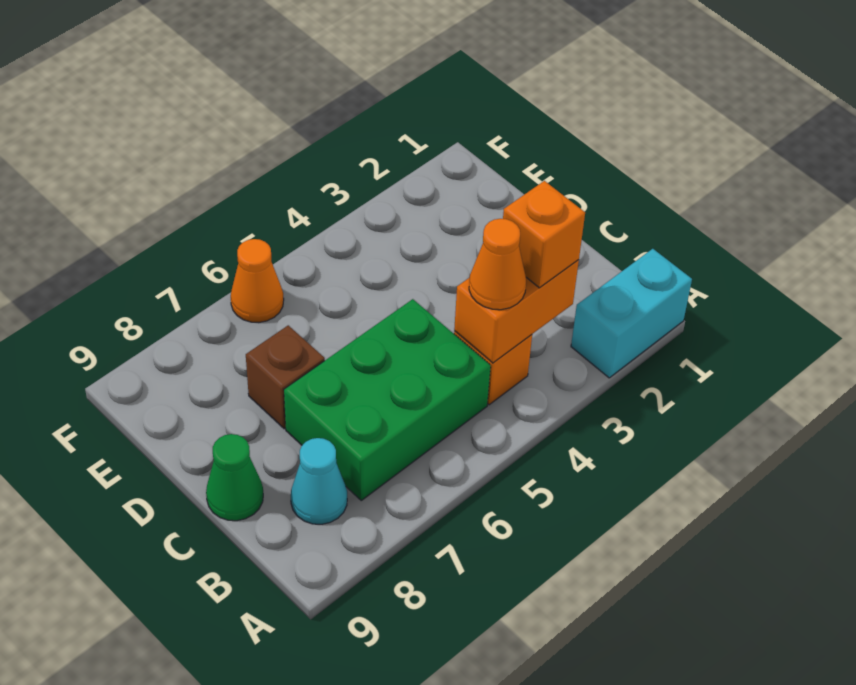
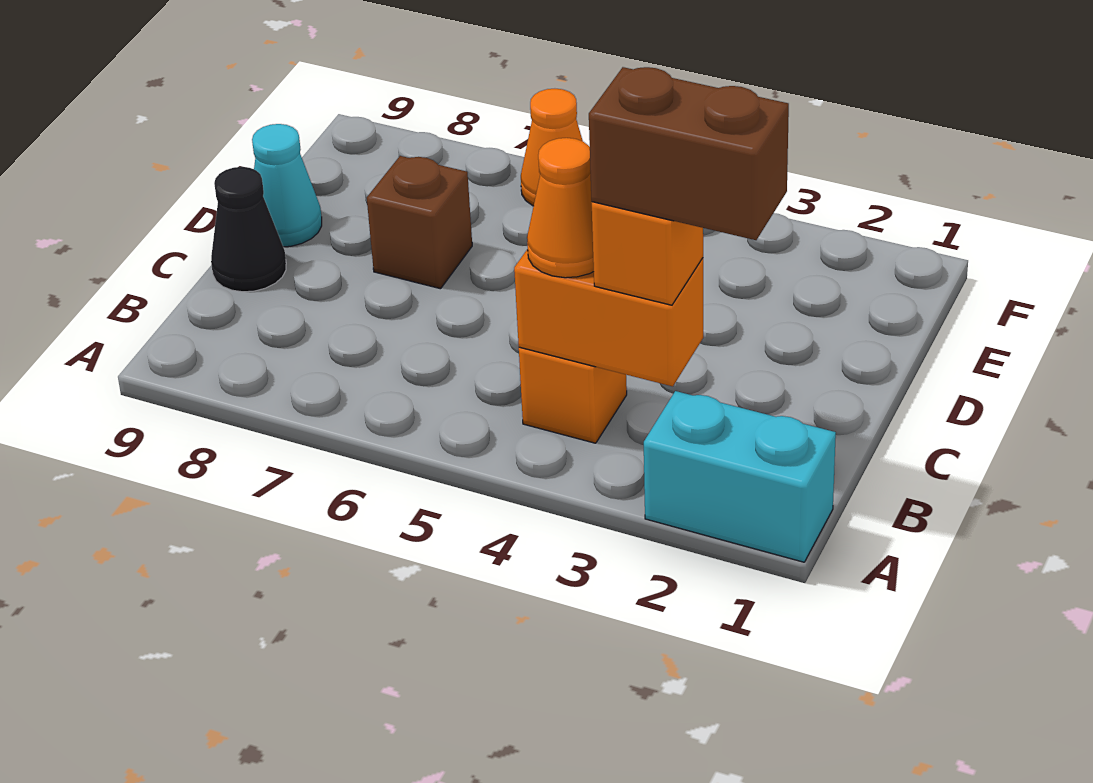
none -> brown brick B2:B3 level 4
green brick B5:C7 level 1 -> none
cyan cone B8 level 1 -> cyan cone D9 level 1
green cone C9 level 1 -> black cone C9 level 1

